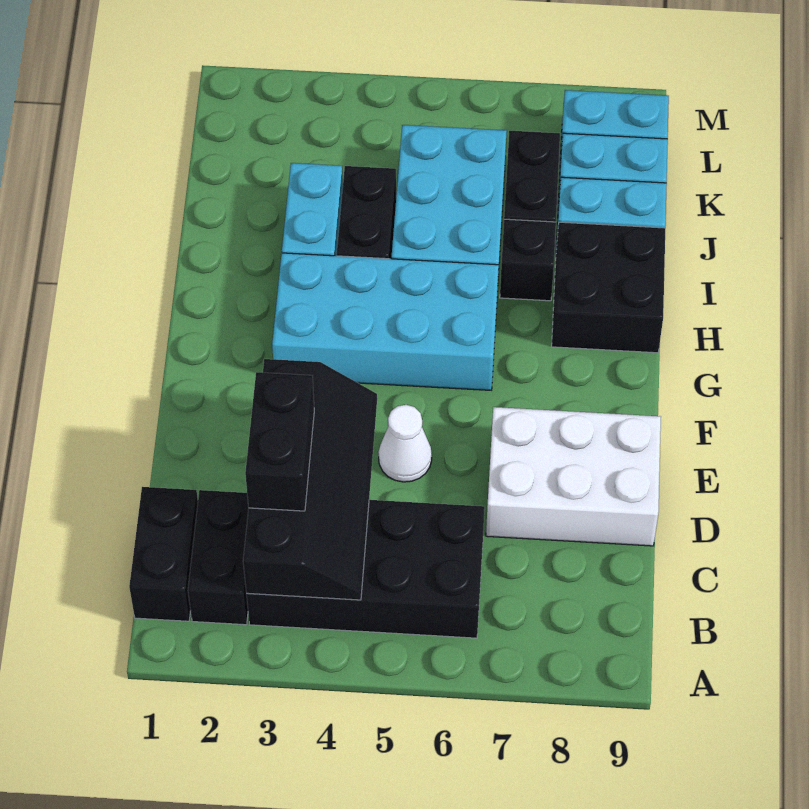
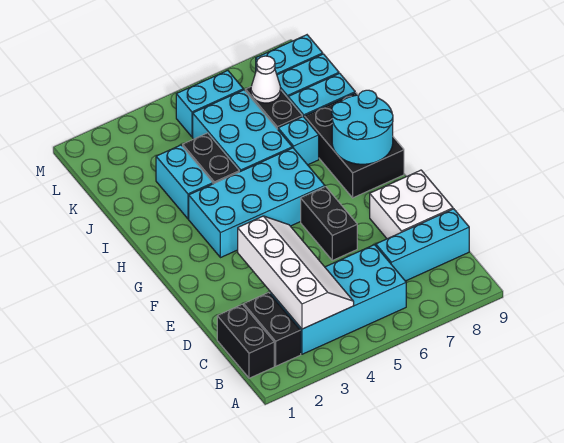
black brick B3:C6 level 1 -> cyan brick B3:C6 level 1
black slope B3:E4 level 2 top 3 -> white slope B3:E4 level 2 top 3
black brick C3:D3 level 3 -> black brick E6:F6 level 1
none -> cyan brick C7:C9 level 1
white brick D7:E9 level 1 -> white brick D8:E9 level 1
white cone E5 level 1 -> white cone K7 level 2
none -> cyan round brick G8:H9 level 2
black brick H8:I9 level 1 -> black brick G8:I9 level 1
black brick I7 level 1 -> cyan brick I7 level 1
none -> cyan brick L5:L6 level 1

